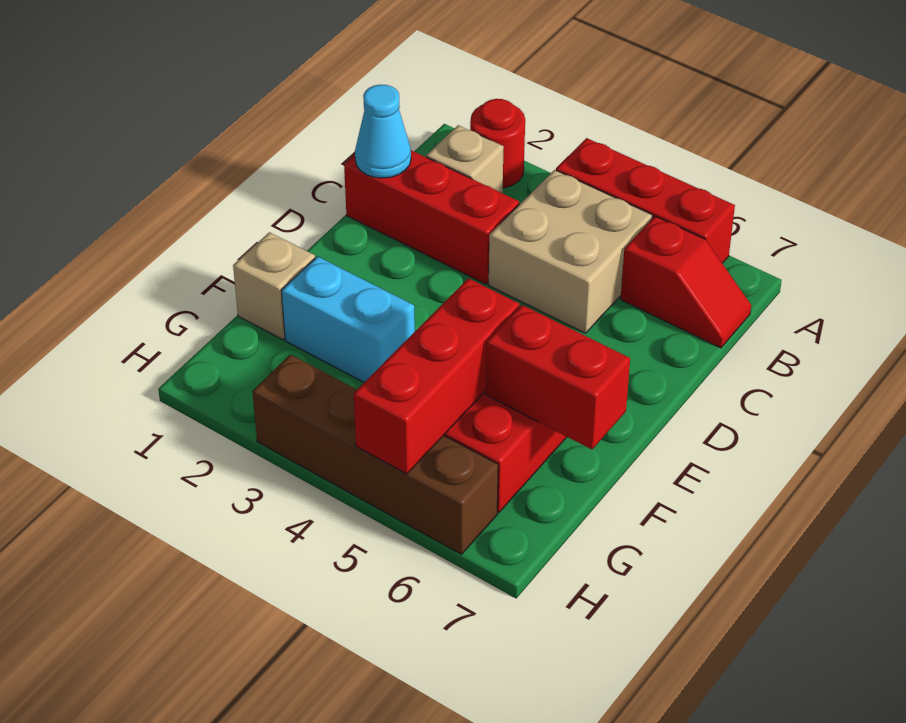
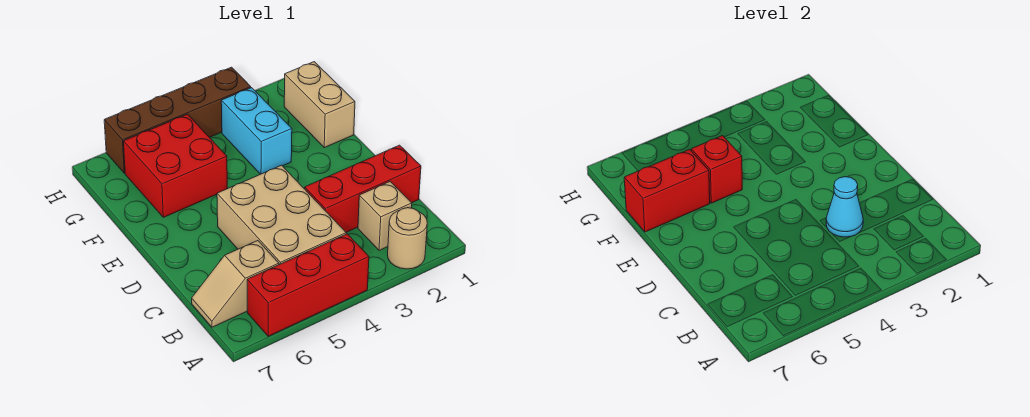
red round brick A2 level 1 -> tan round brick A2 level 1
tan brick B4:C5 level 1 -> tan brick B4:D5 level 1
red slope B6:B7 level 1 top 6 -> tan slope B6:B7 level 1 top 6
cyan cone C1 level 2 -> cyan cone C3 level 2
tan brick F1 level 1 -> tan brick F1:G1 level 1
cyan brick F2:F3 level 1 -> cyan brick F3:G3 level 1
red brick F5:H5 level 2 -> red brick F5 level 2

